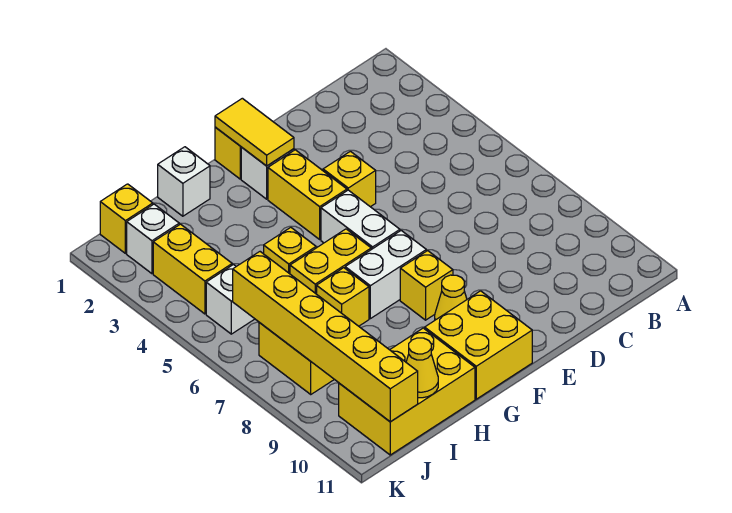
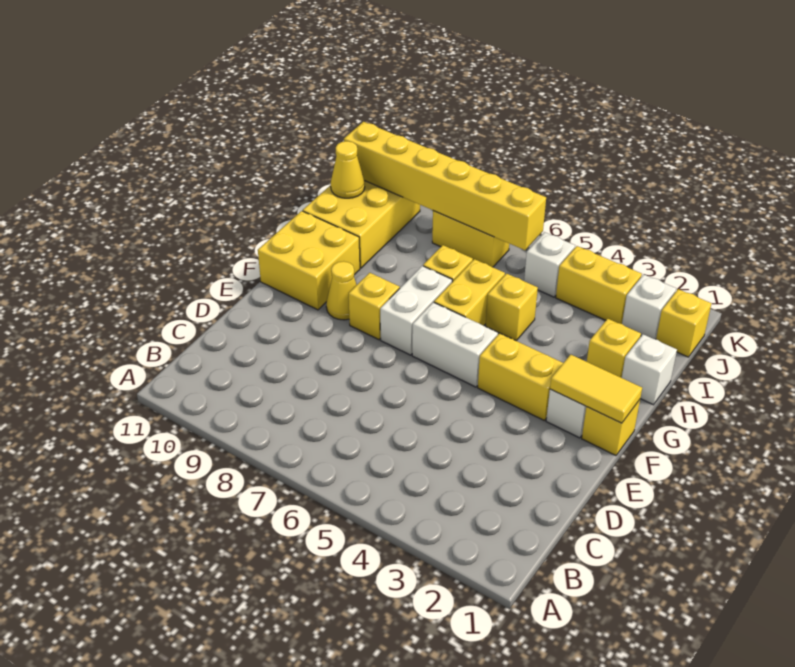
yellow brick E4 level 1 -> yellow brick H2 level 1

